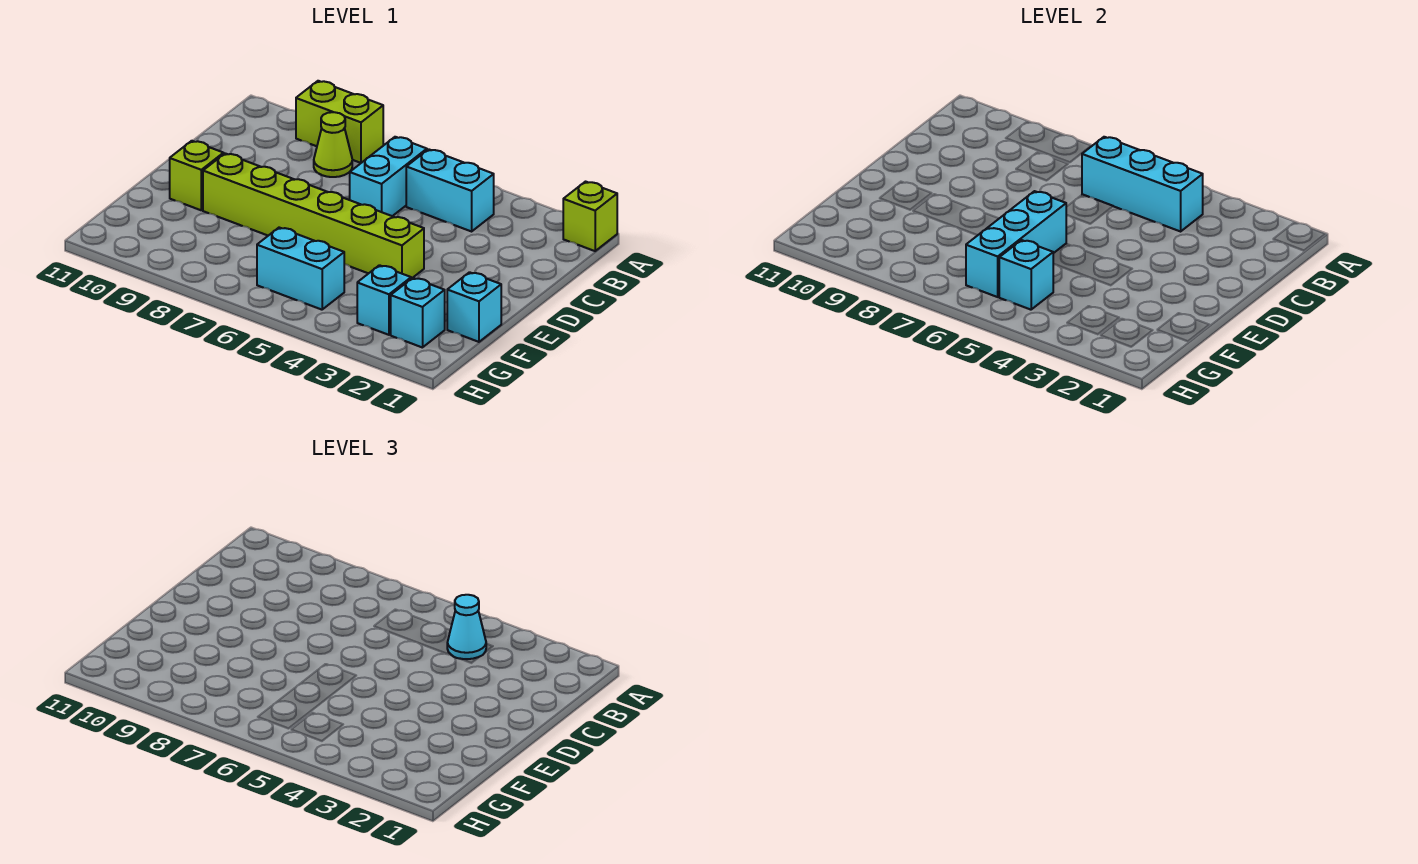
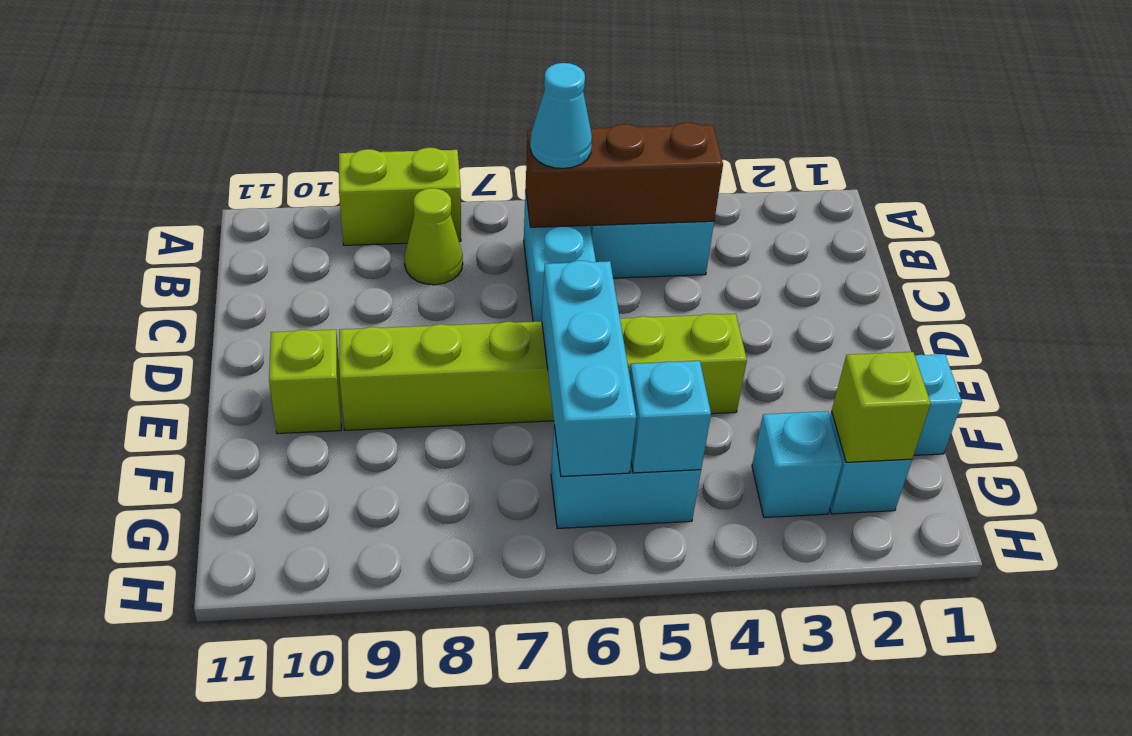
lime brick A1 level 1 -> lime brick G2 level 2
cyan brick B4:B6 level 2 -> brown brick B4:B6 level 2
cyan cone B4 level 3 -> cyan cone B6 level 3

